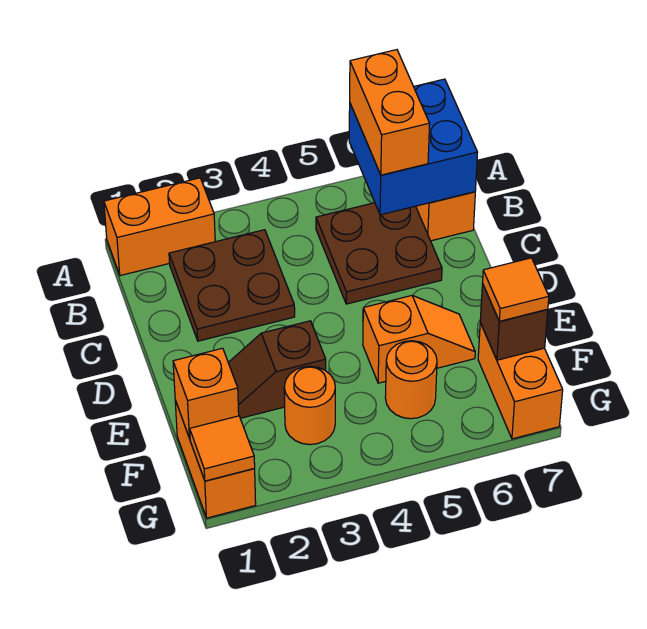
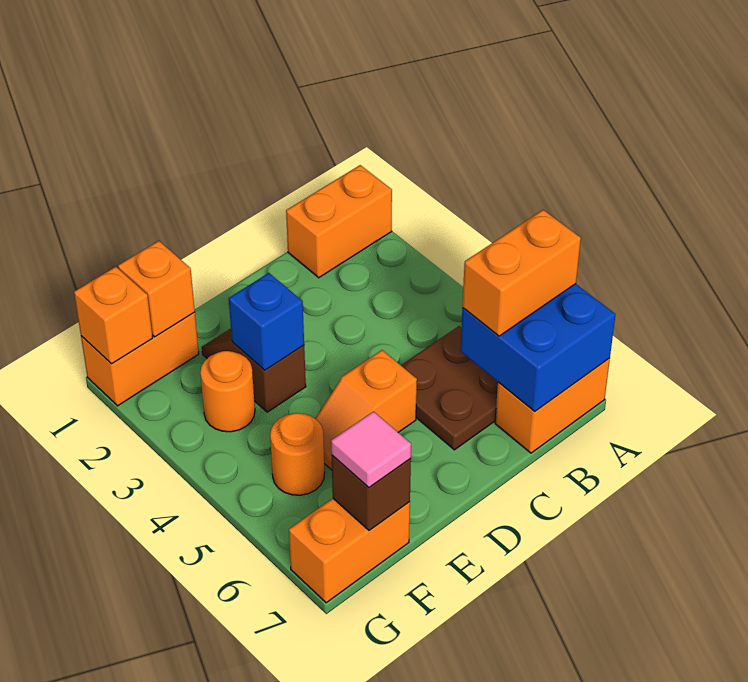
orange brick A1:A2 level 1 -> orange brick A1:B1 level 1
brown plate B2:C3 level 1 -> none
none -> blue brick E3 level 2
orange slope E5:E6 level 1 top 5 -> orange slope D5:E5 level 1 top D
orange tile F7 level 3 -> pink tile F7 level 3
orange tile G1 level 2 -> orange brick G1 level 2

